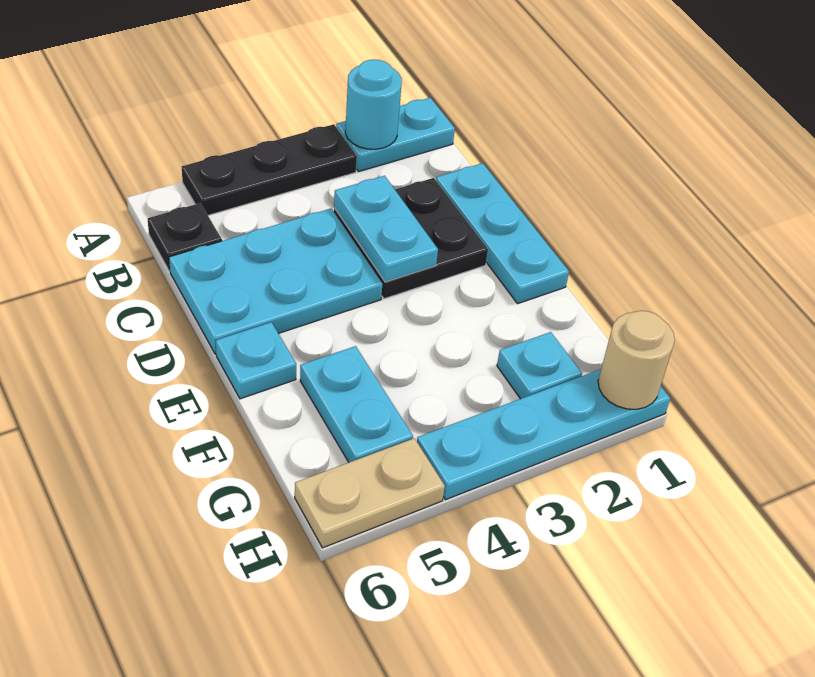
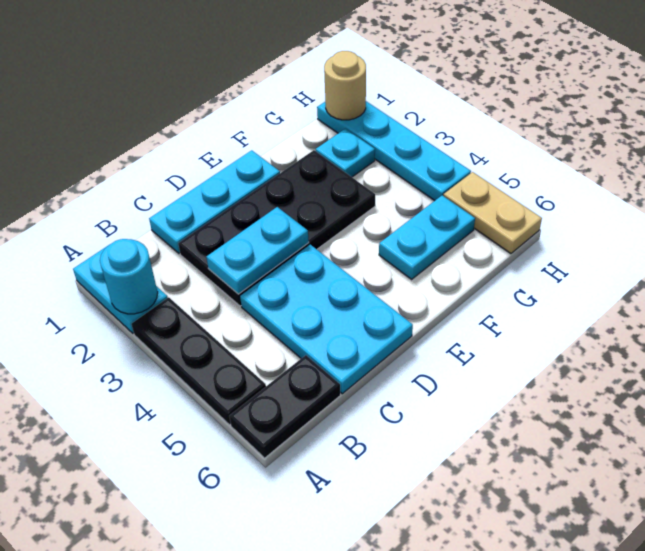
black plate B6 level 1 -> black plate A6:B6 level 1
black plate C2:D3 level 1 -> black plate C2:F3 level 1
cyan plate E6 level 1 -> none

